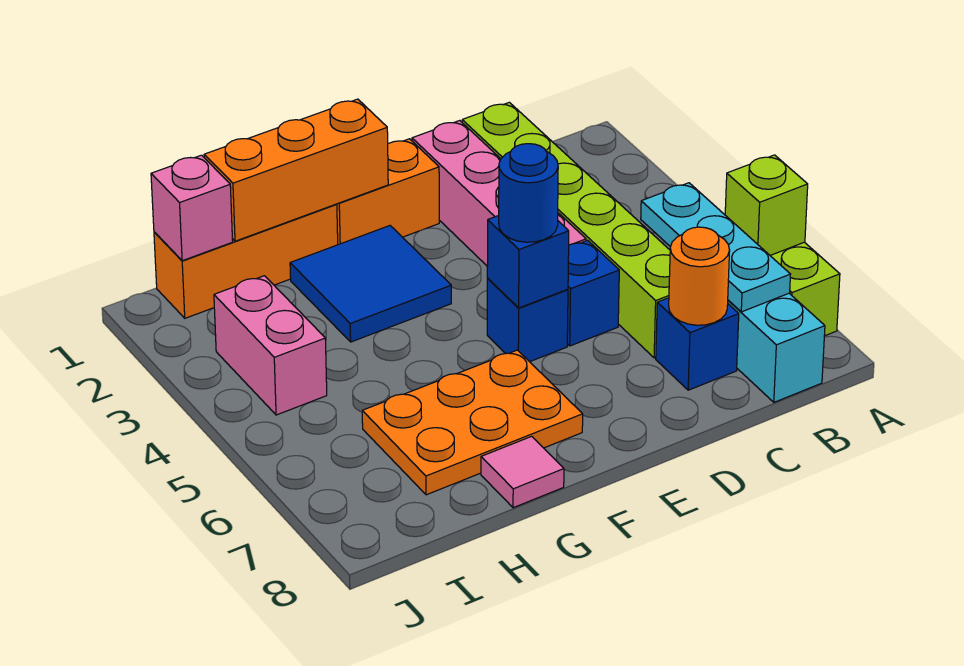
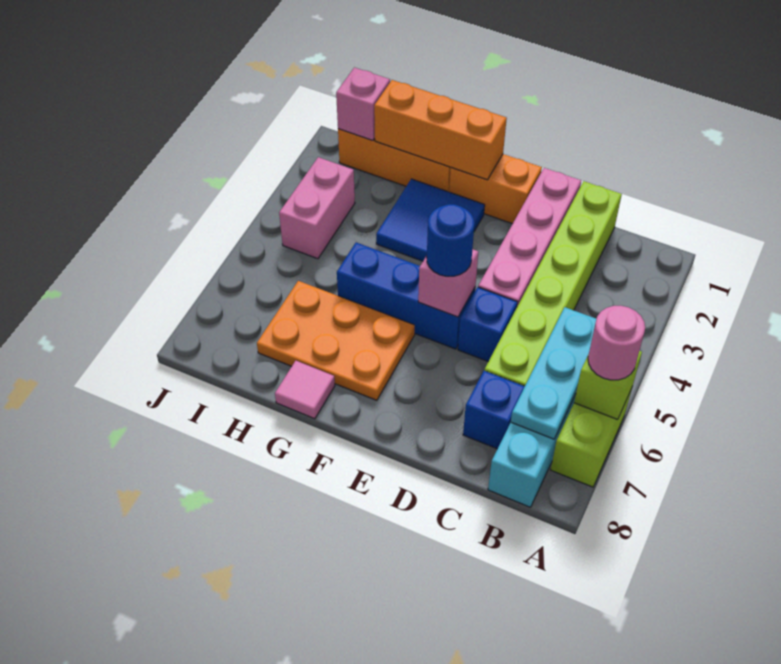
none -> pink round brick A6 level 3
orange round brick C7 level 2 -> none
blue brick E5 level 1 -> blue brick E5:G5 level 1
blue brick E5 level 2 -> pink brick E5 level 2

